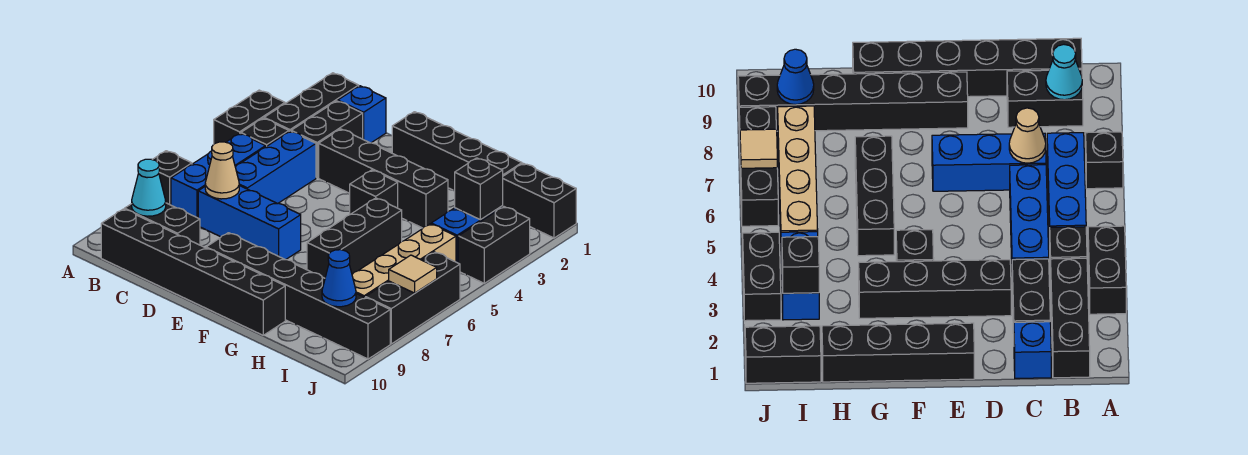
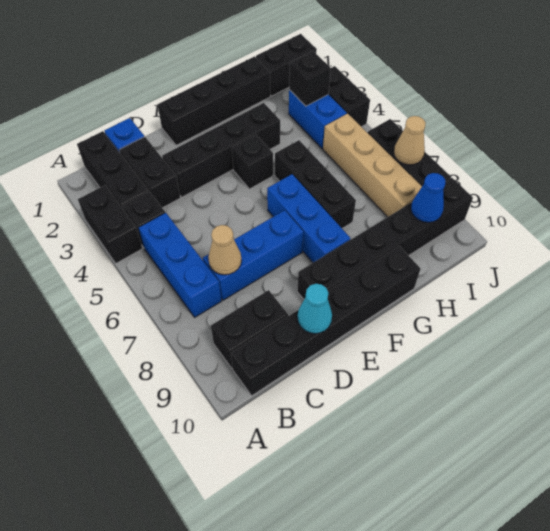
black brick A7 level 1 -> none
cyan cone B9 level 2 -> cyan cone D10 level 2
blue brick C4:C6 level 1 -> blue brick F6:F8 level 1
tan tile J7 level 2 -> tan cone J7 level 2

